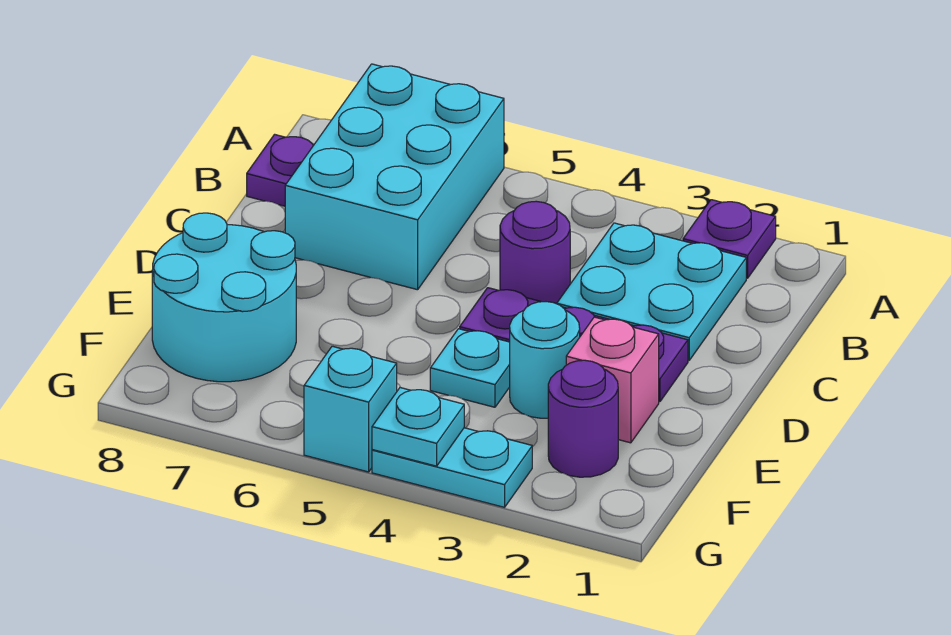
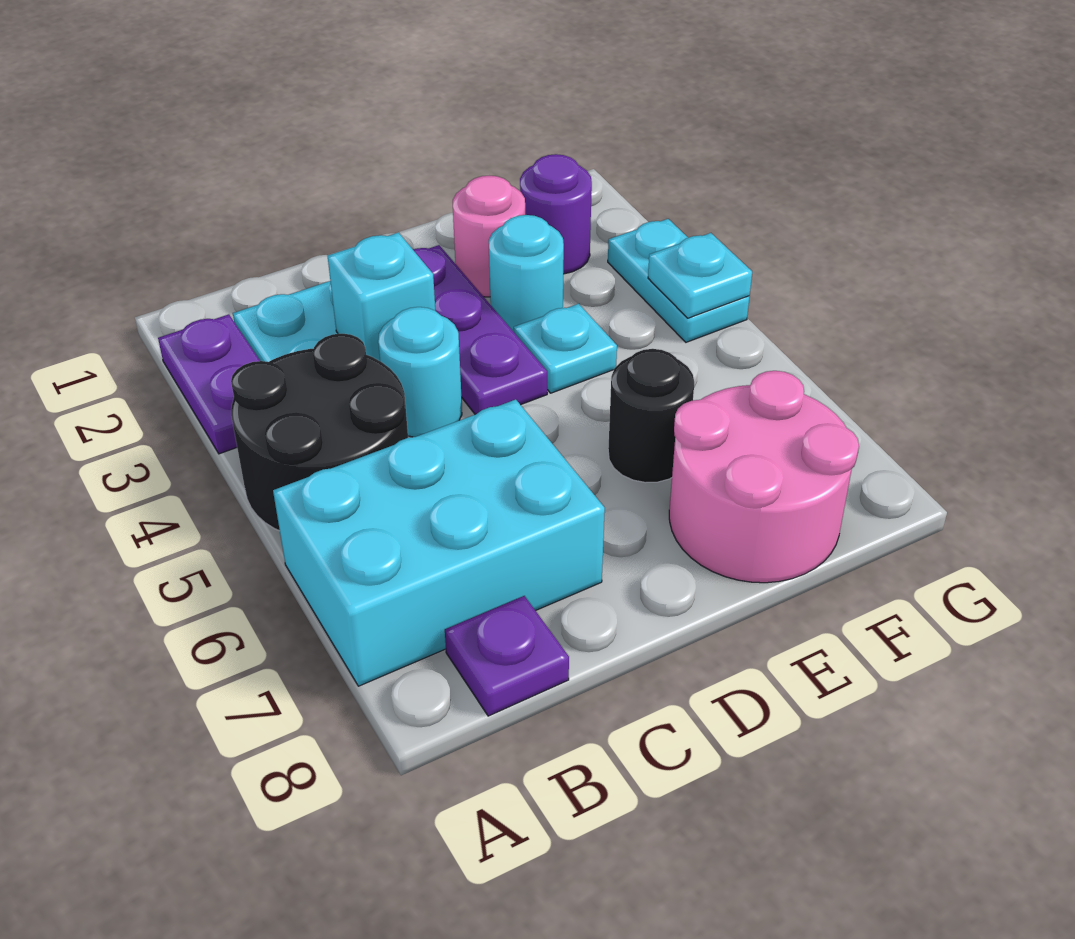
purple plate A2 level 1 -> purple plate A2:A3 level 1
none -> black round brick A4:B5 level 1
purple round brick C4 level 1 -> cyan round brick C4 level 1
pink brick E2 level 1 -> pink round brick E2 level 1
none -> black round brick E6 level 1
cyan round brick E7:F8 level 1 -> pink round brick E7:F8 level 1
cyan brick G5 level 1 -> cyan brick C3 level 2

